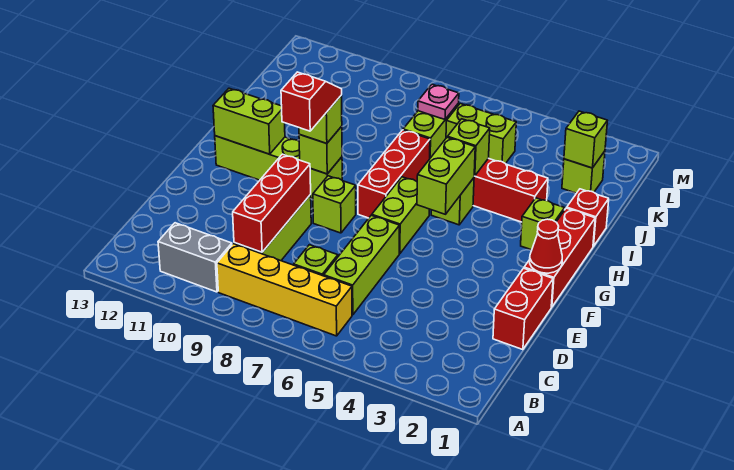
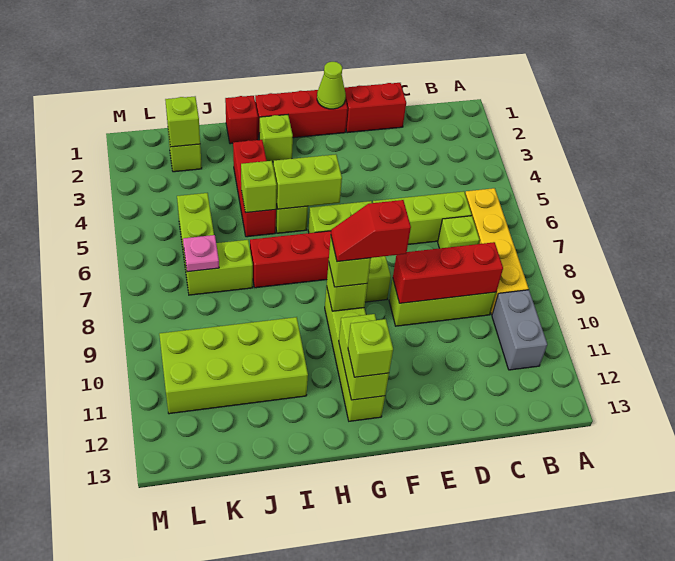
red cone F1 level 2 -> lime cone F1 level 2
none -> lime brick G12 level 3
none -> lime brick I10:L11 level 1

